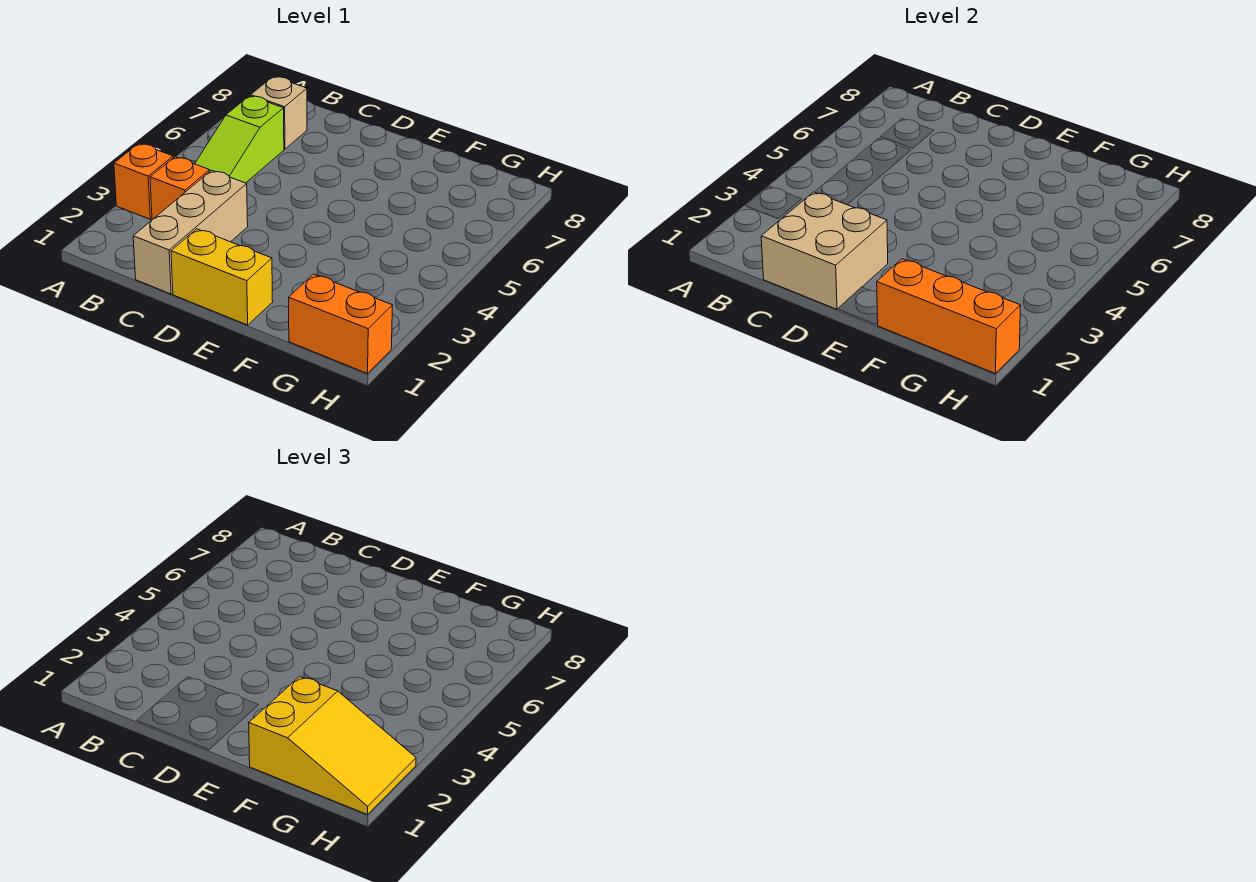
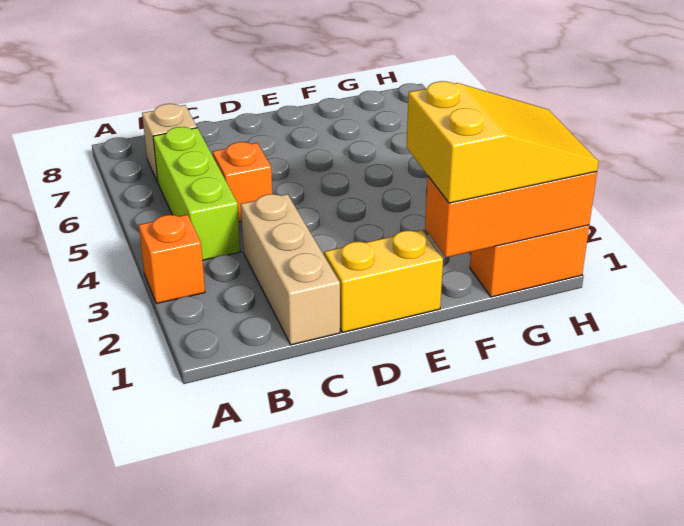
orange brick B3 level 1 -> orange brick C5 level 1
lime slope B4:B6 level 1 top 6 -> lime brick B4:B6 level 1
tan brick C1:D2 level 2 -> none

